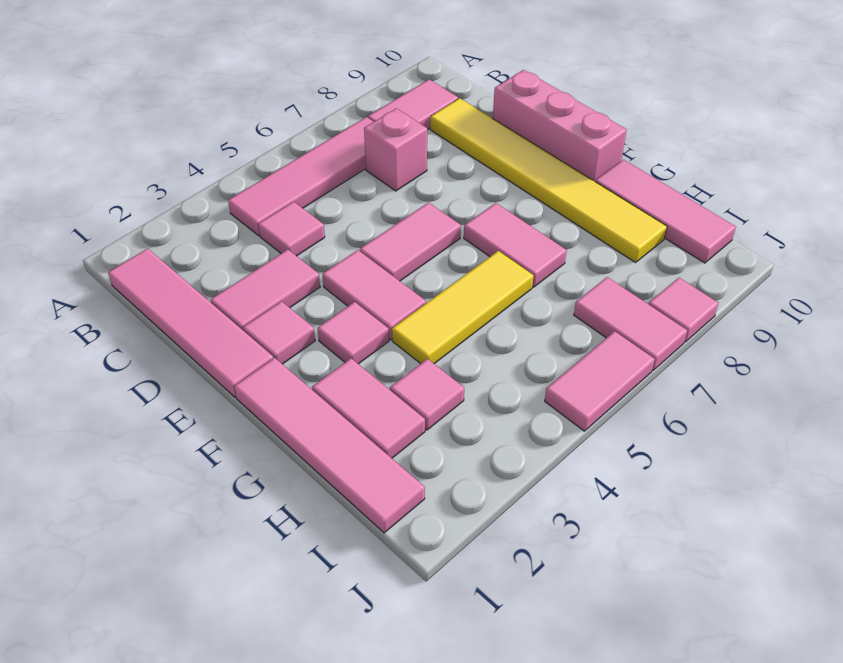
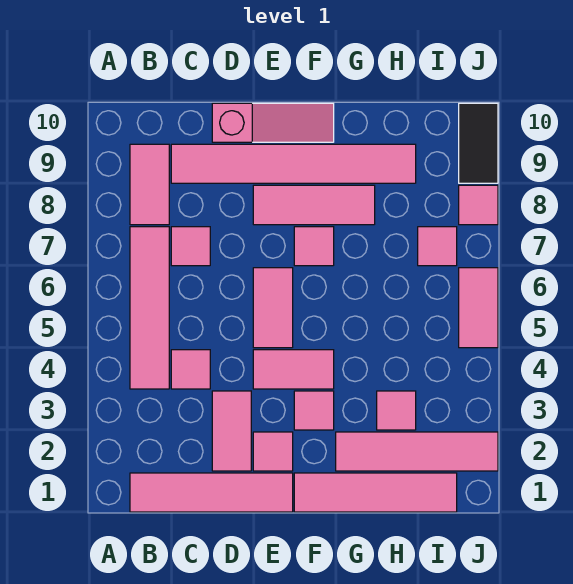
pink brick C7 level 1 -> pink tile C7 level 1
yellow tile C9:H9 level 1 -> pink tile C9:H9 level 1
pink brick D10:F10 level 1 -> pink slope D10:F10 level 1 top D
pink tile F7:G7 level 1 -> pink tile F7 level 1
pink tile G2:H2 level 1 -> pink tile G2:J2 level 1
yellow tile G4:G6 level 1 -> none
pink tile G10:I10 level 1 -> pink tile E8:G8 level 1
pink tile I7:J7 level 1 -> pink tile I7 level 1
none -> black tile J9:J10 level 1

